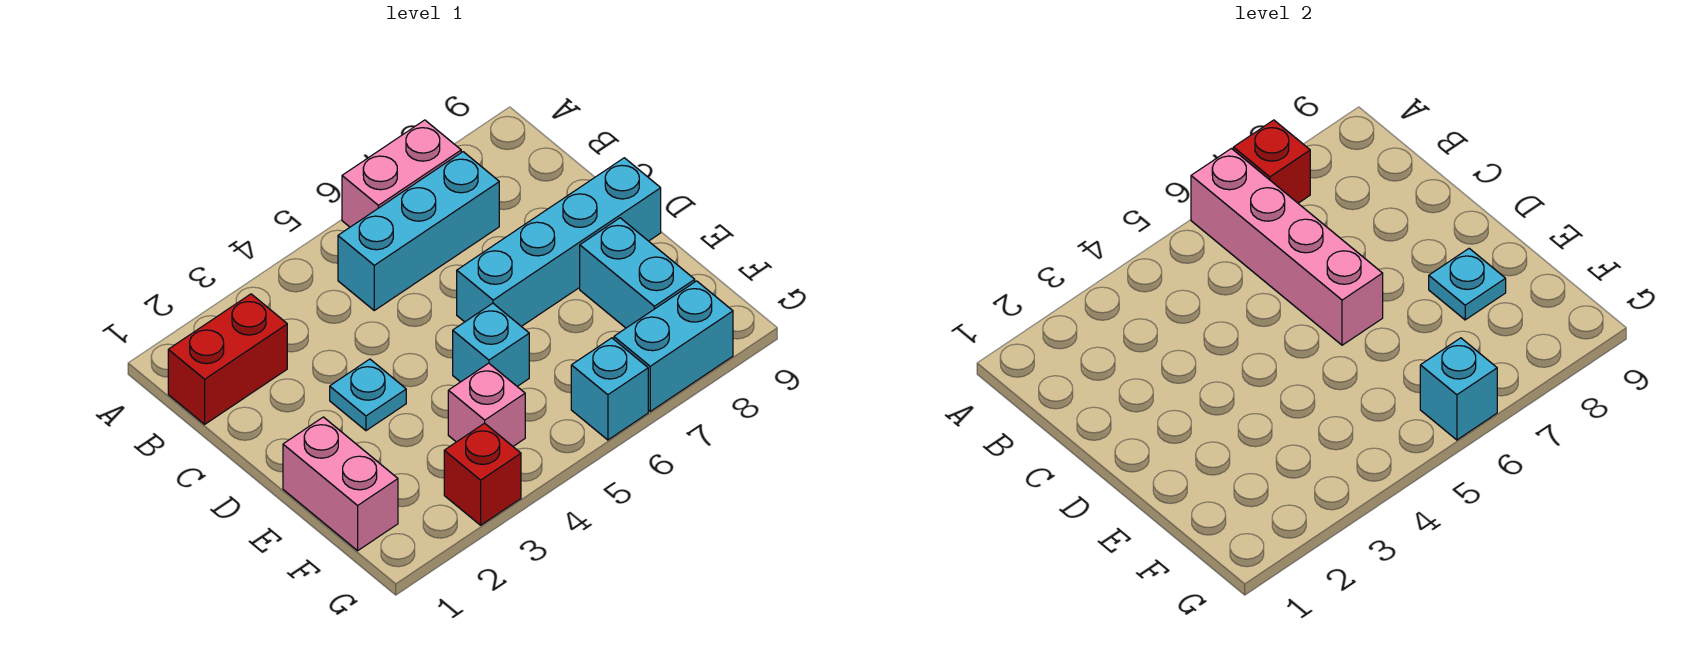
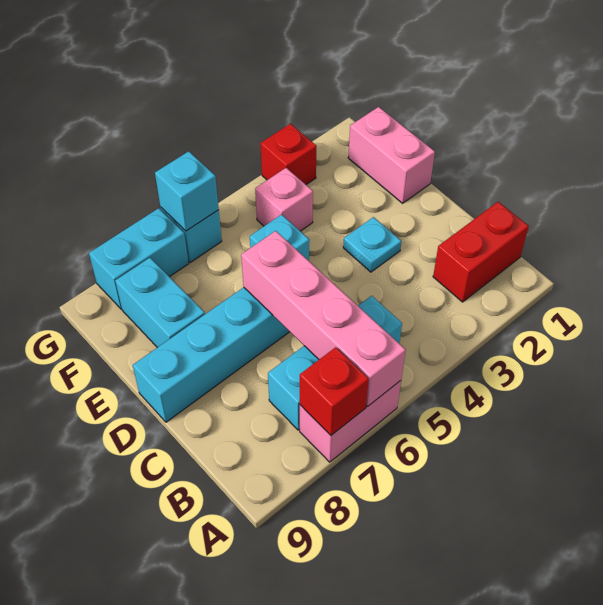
cyan plate E8 level 2 -> none

